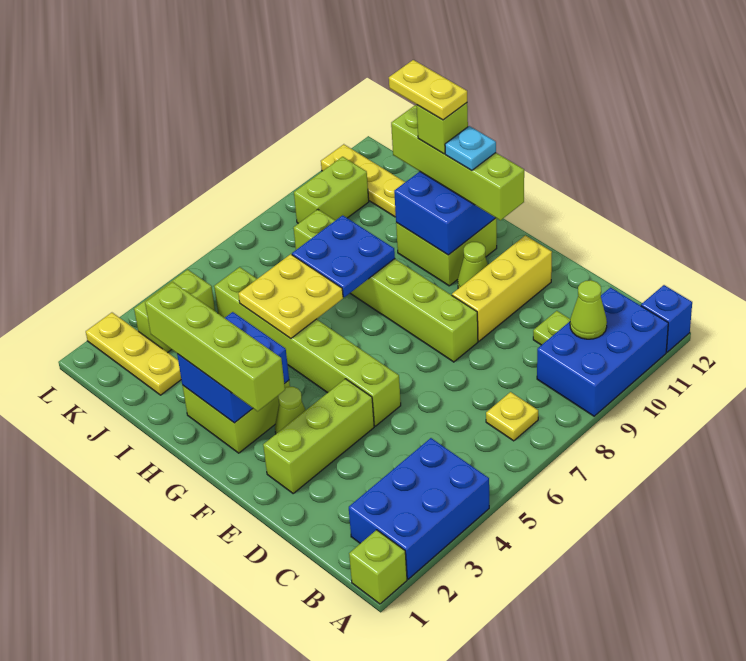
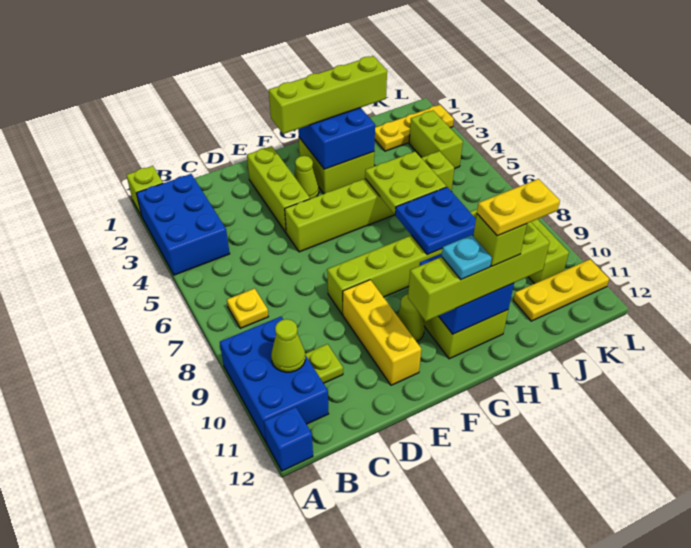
yellow plate H5:I6 level 2 -> lime plate H5:I6 level 2

